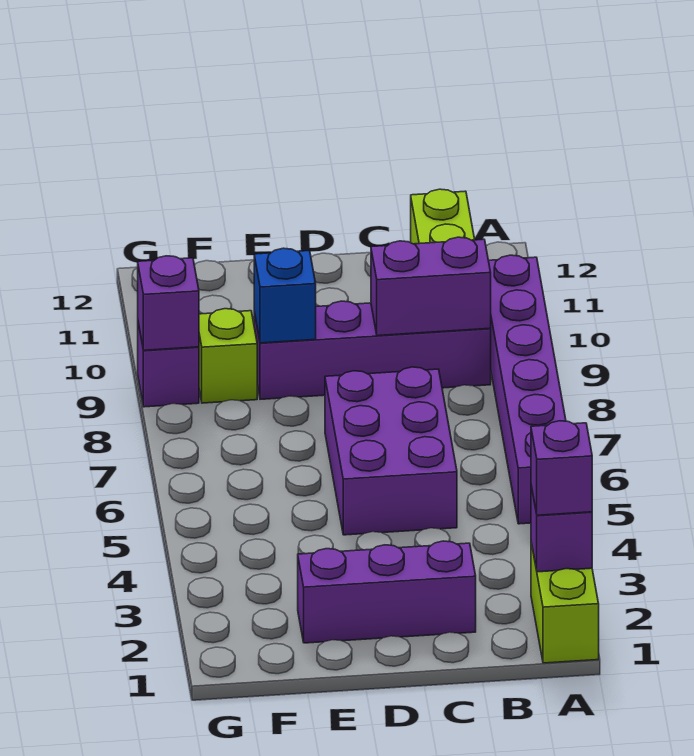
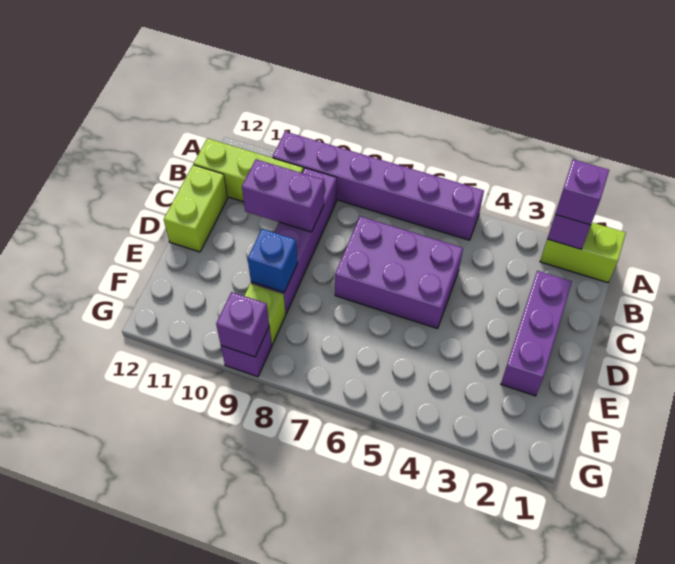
purple brick B9:C9 level 2 -> purple brick C9:C10 level 2
none -> lime brick C12:D12 level 1

